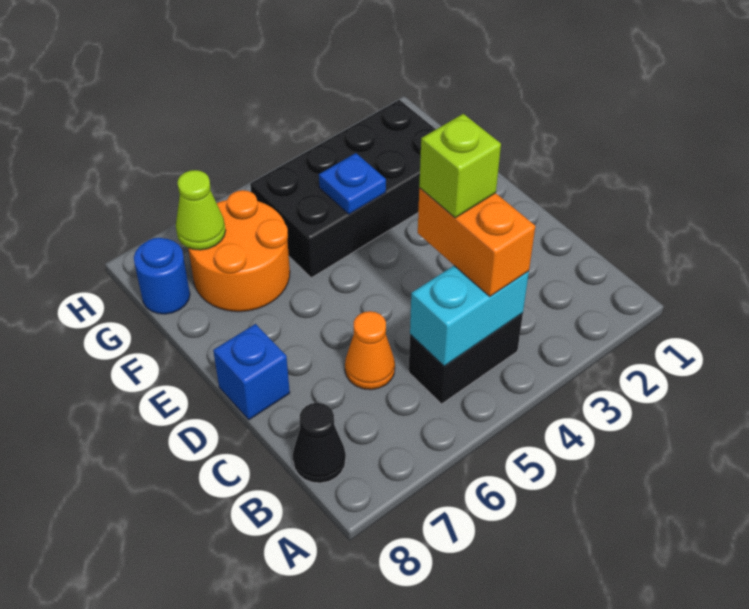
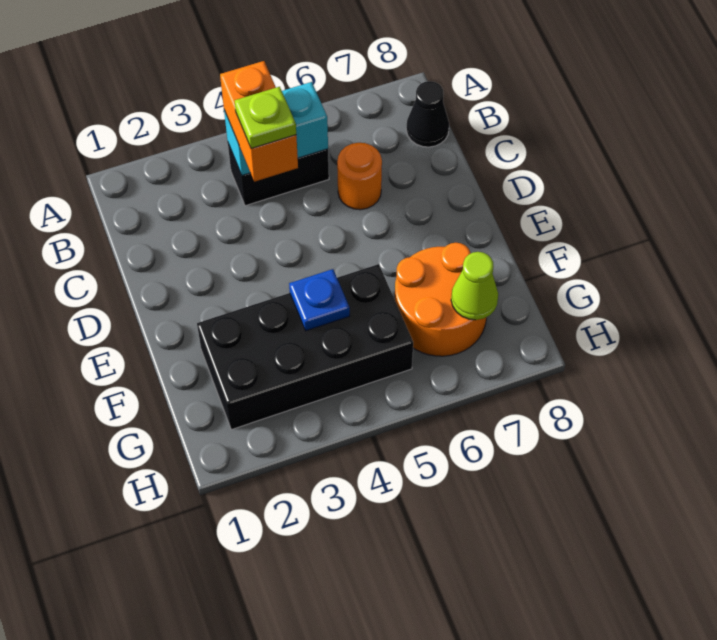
lime brick C4 level 4 -> lime plate C4 level 4
orange cone C6 level 1 -> orange round brick C6 level 1
blue brick D8 level 1 -> none
blue round brick G8 level 1 -> none

